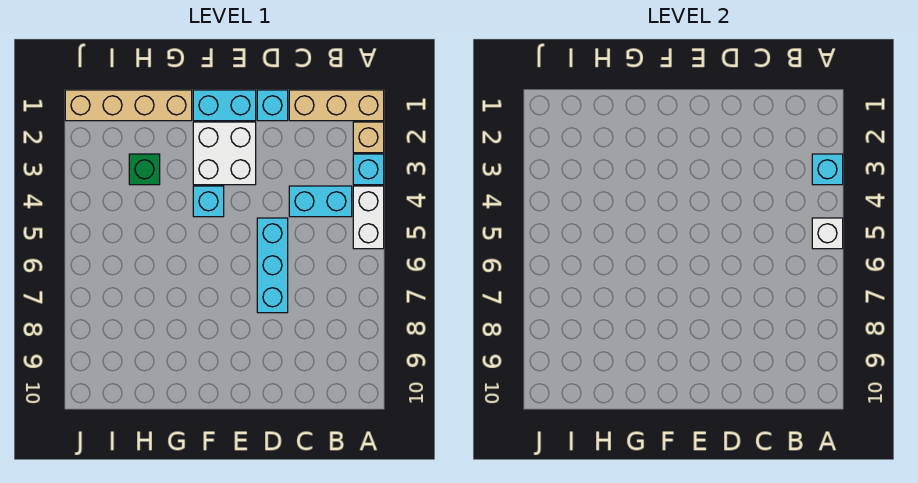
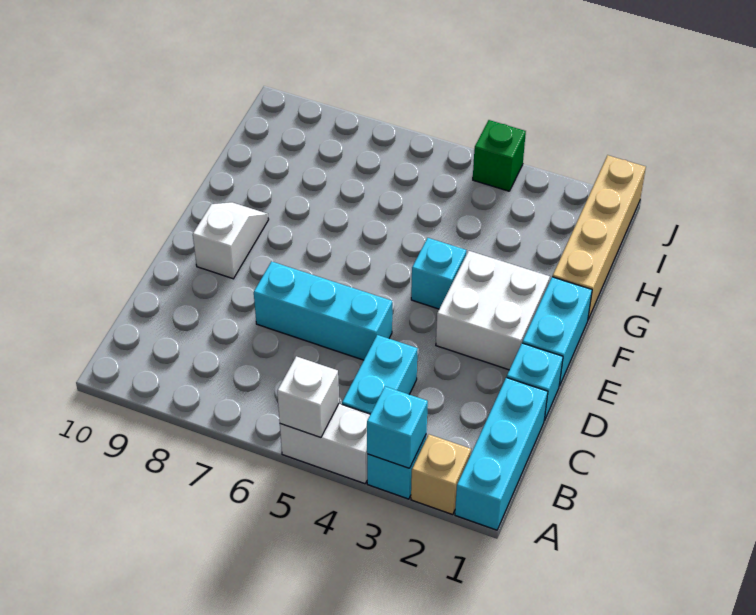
tan brick A1:C1 level 1 -> cyan brick A1:C1 level 1
none -> white slope E9:F9 level 1 top E
green brick H3 level 1 -> green brick J4 level 1

